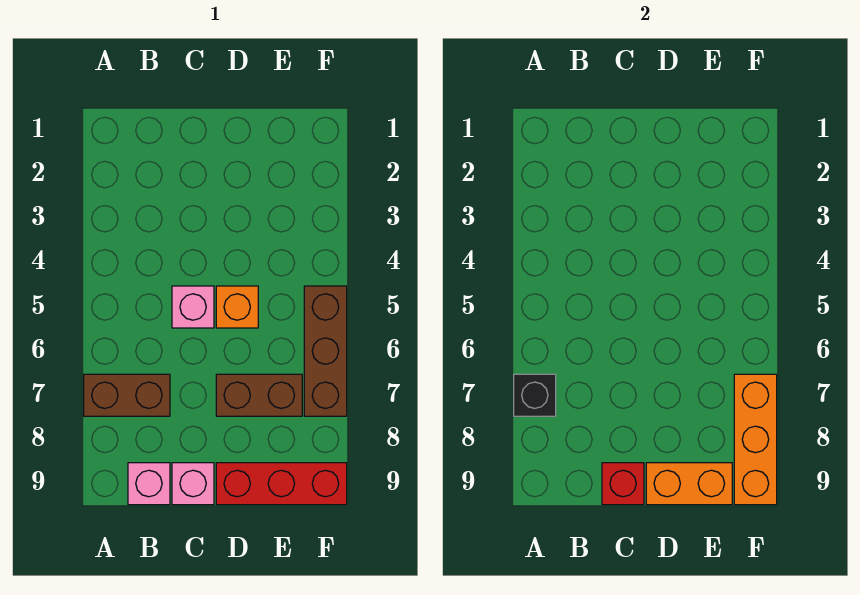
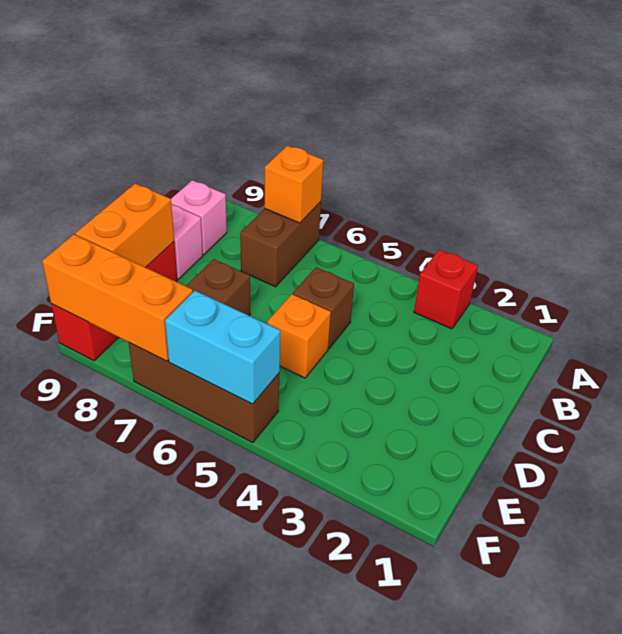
black brick A7 level 2 -> orange brick A7 level 2
pink brick C5 level 1 -> brown brick C5 level 1
red brick C9 level 2 -> red brick A3 level 1
none -> cyan brick F5:F6 level 2

